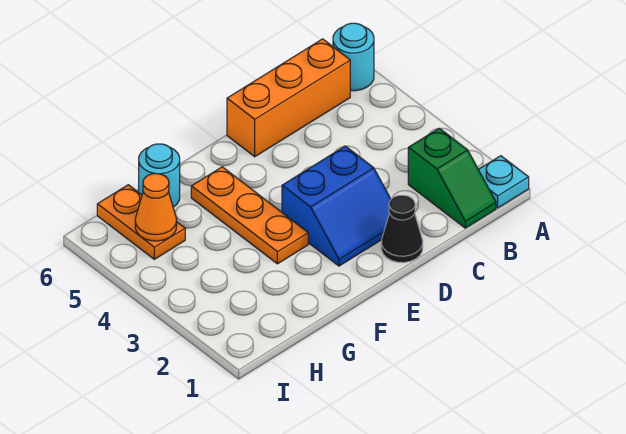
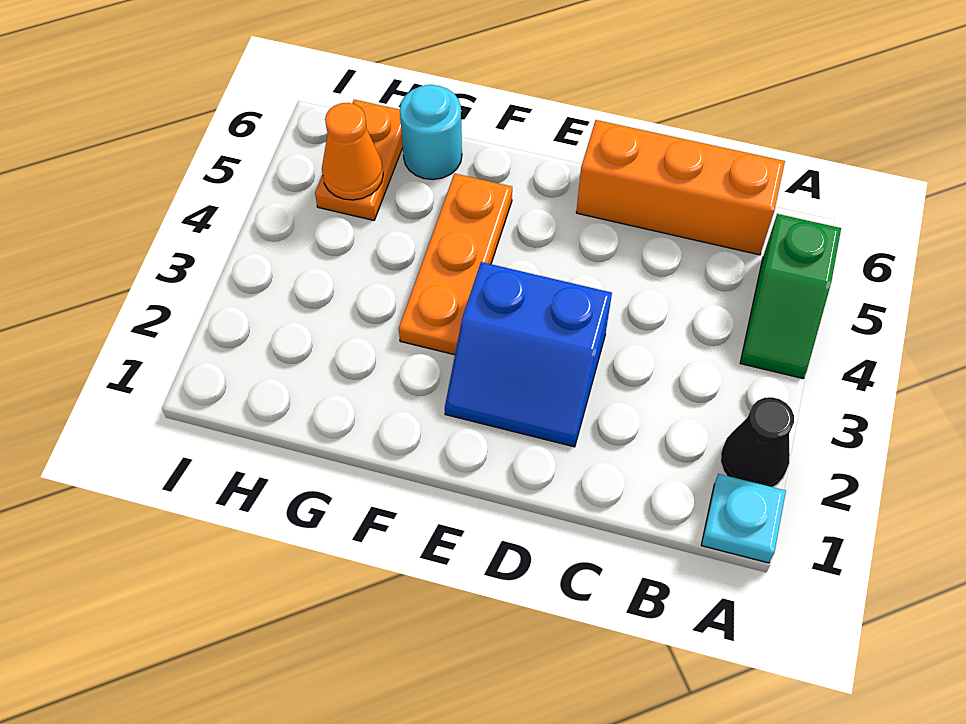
cyan round brick A6 level 1 -> none
green slope B1:B2 level 1 top 2 -> green slope A4:A5 level 1 top 5
black cone D1 level 1 -> black cone A2 level 1

